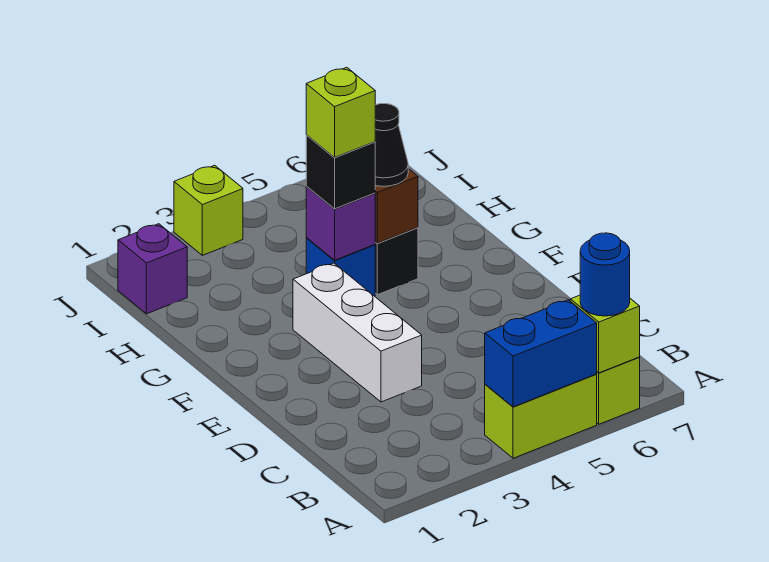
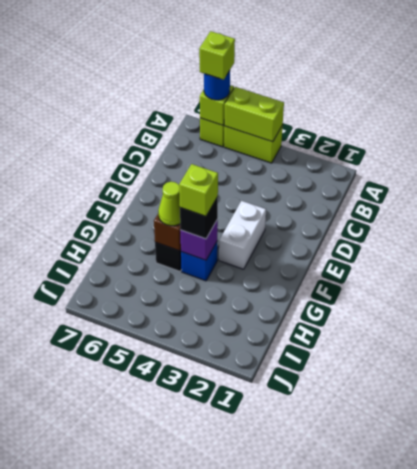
blue brick A4:A5 level 2 -> lime brick A4:A5 level 2
white brick D3:F3 level 1 -> white brick E3:F3 level 1
black cone G5 level 3 -> lime cone G5 level 3
purple brick I1 level 1 -> none
lime brick J3 level 1 -> lime brick A6 level 4

